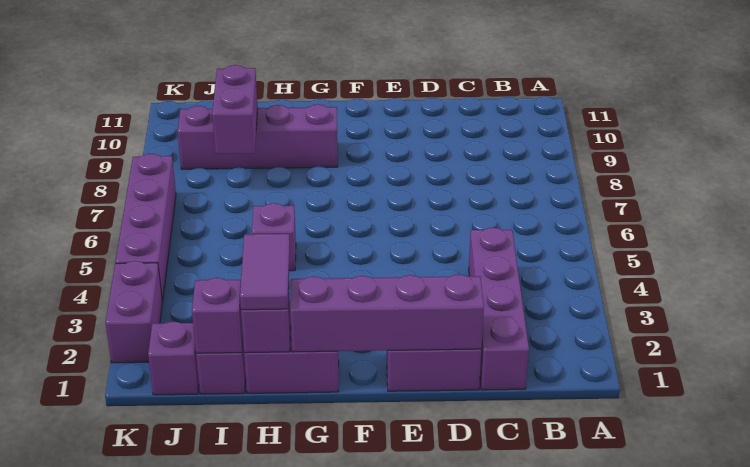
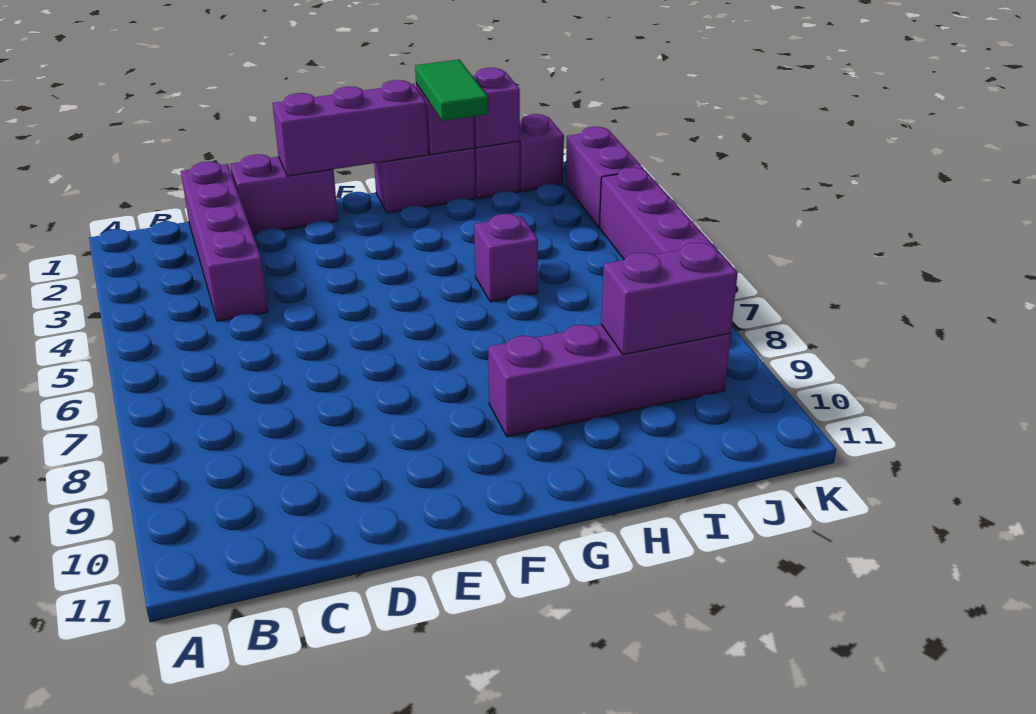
purple brick D1:G1 level 2 -> purple brick E1:G1 level 2
purple tile H1:H2 level 3 -> green tile H1:H2 level 3
purple brick I8:I9 level 2 -> purple brick I9:J9 level 2

